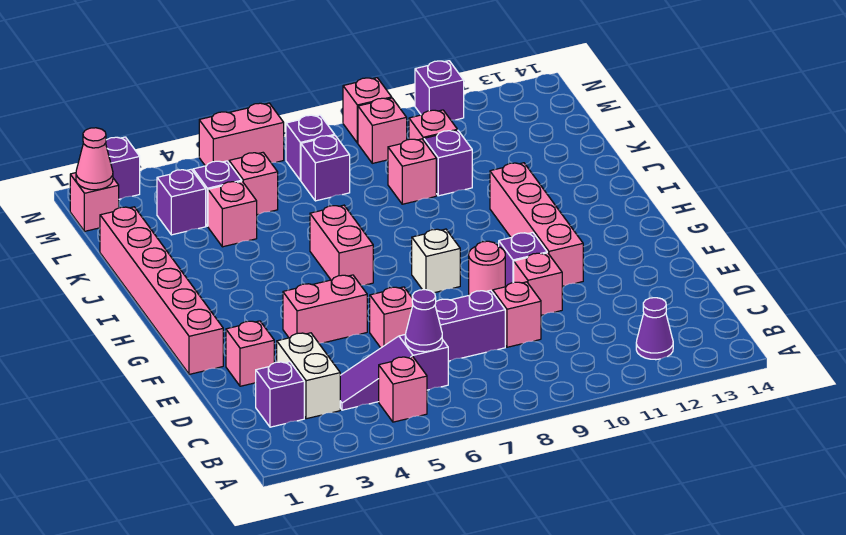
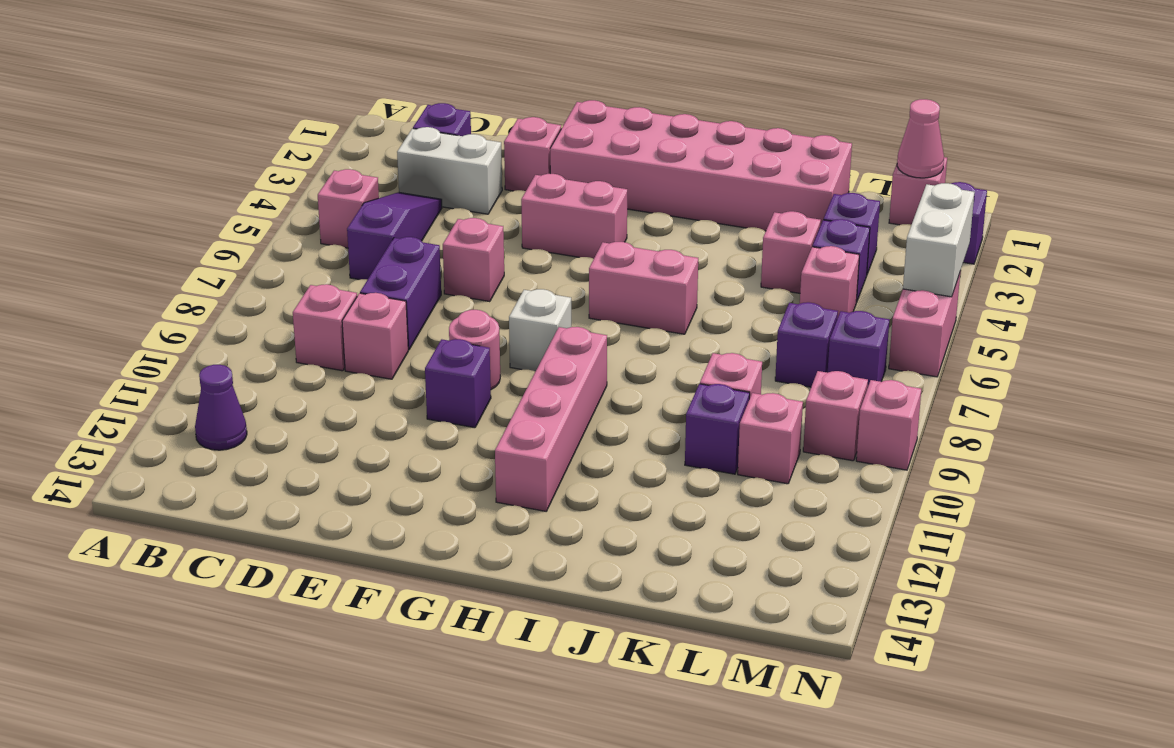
purple cone C6 level 2 -> none
pink brick E10 level 1 -> pink brick C9 level 1
pink brick F1:K1 level 1 -> pink brick F1:K2 level 1
pink brick F4:F5 level 1 -> pink brick F4:G4 level 1
pink brick F11:I11 level 1 -> pink brick H9:H12 level 1
none -> white brick N4:N5 level 2
purple brick N11 level 1 -> none

